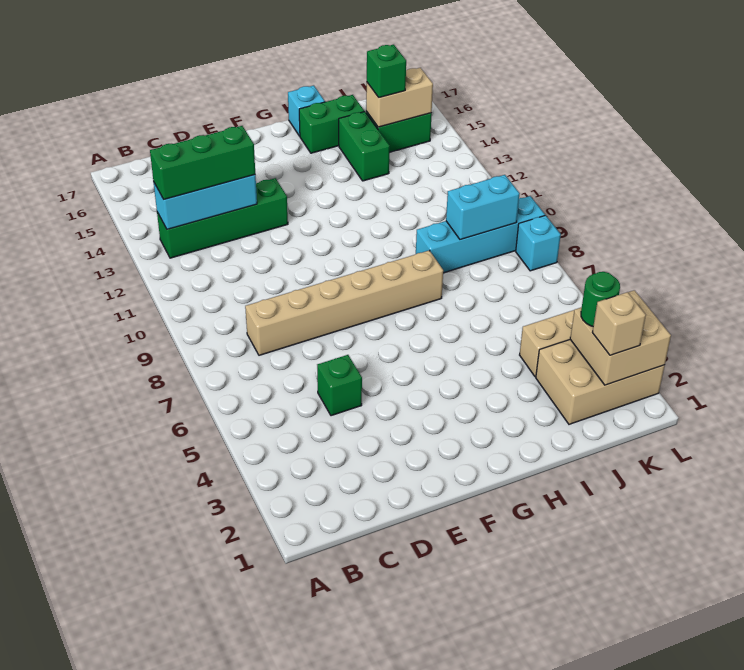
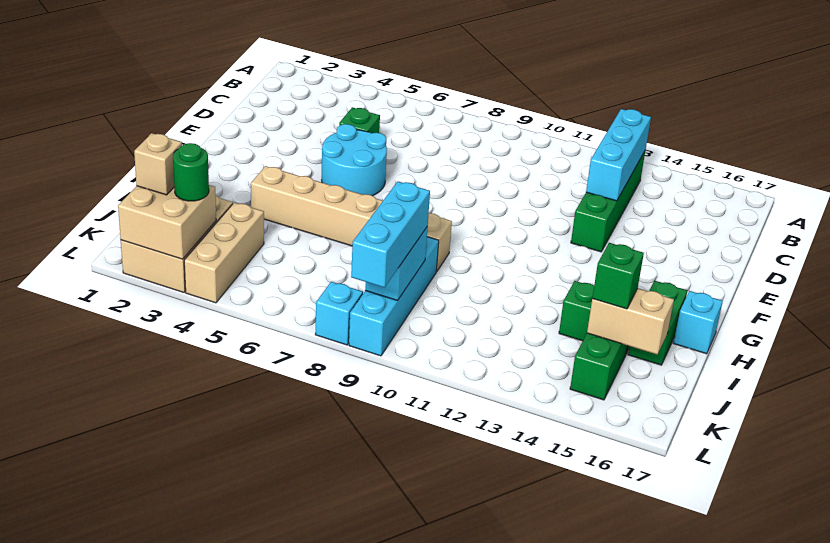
green brick B13:D13 level 3 -> none
tan brick C8:H8 level 1 -> tan brick H4:H9 level 1
none -> cyan round brick E5:F6 level 1
none -> cyan brick J9:L9 level 3
tan brick J15:K15 level 2 -> tan brick J15:J16 level 2

